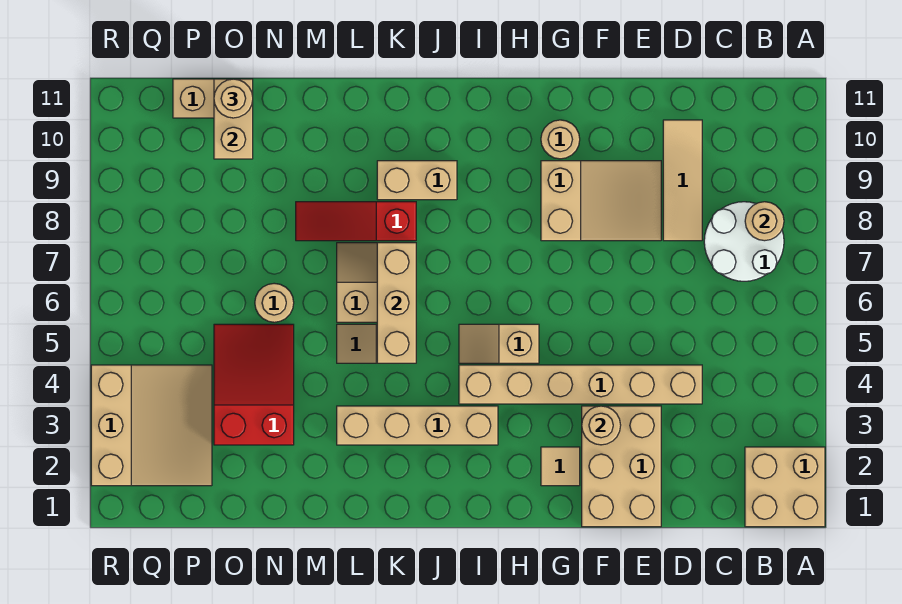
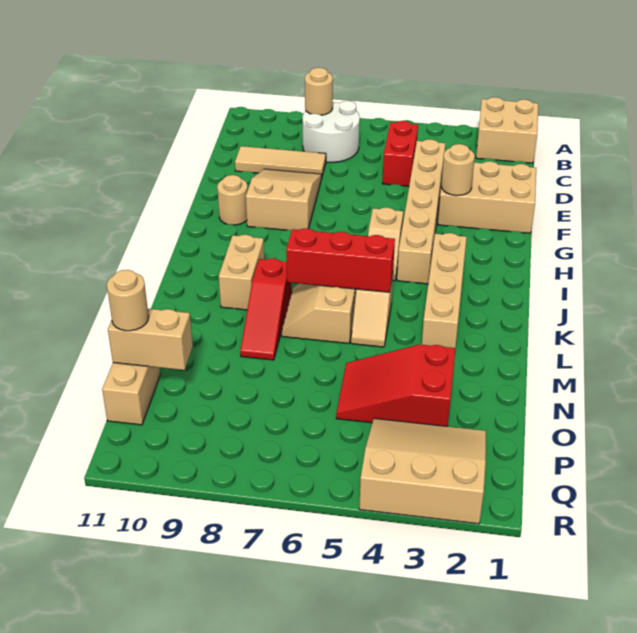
none -> red brick C5:D5 level 1
tan tile G2 level 1 -> none
tan brick K5:K7 level 2 -> red brick K5:K7 level 2
tan round brick N6 level 1 -> none

